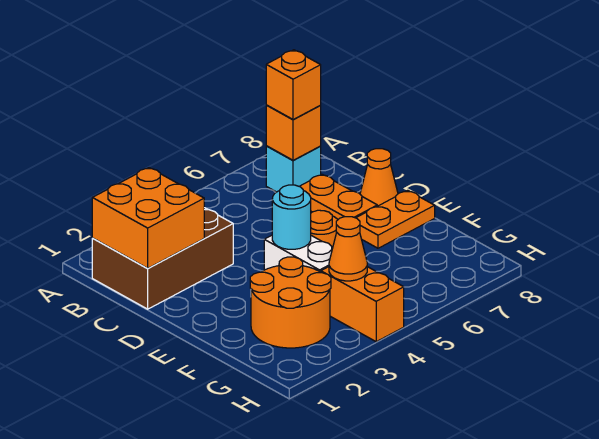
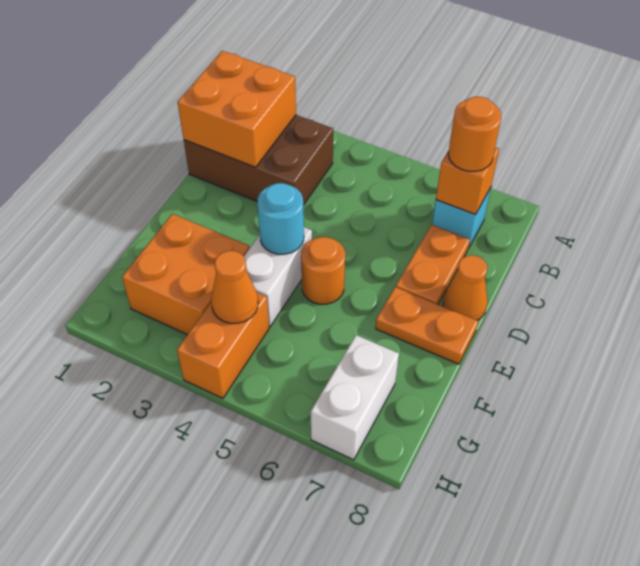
orange brick B7 level 3 -> orange round brick B7 level 3
orange round brick F2:G3 level 1 -> orange brick F2:G3 level 1
none -> white brick G7:H7 level 1

